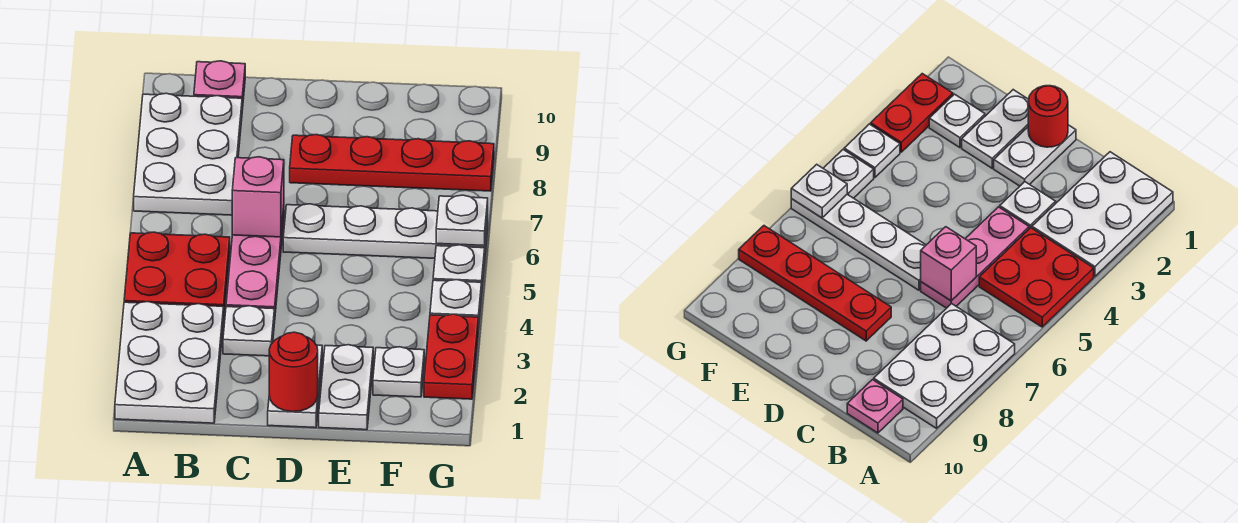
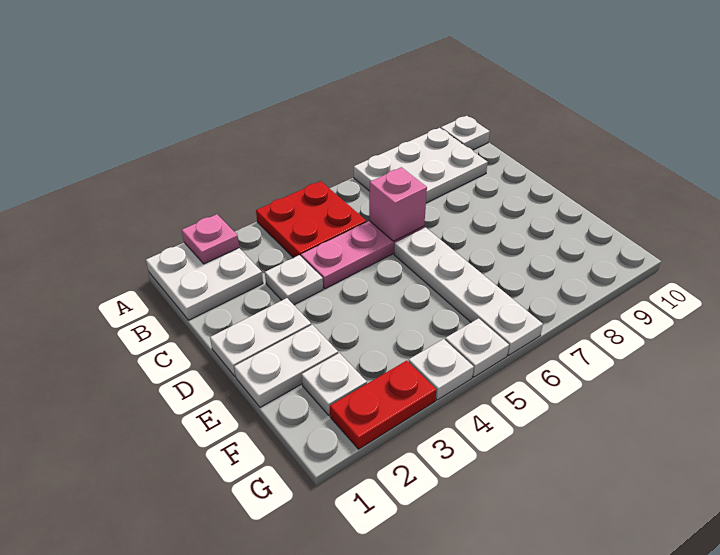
white plate A1:B3 level 1 -> white plate A1:B2 level 1
pink plate B10 level 1 -> pink plate A2 level 2
red round brick D1 level 2 -> none
red plate D8:G8 level 1 -> none
white plate G6 level 2 -> white plate A10 level 1

